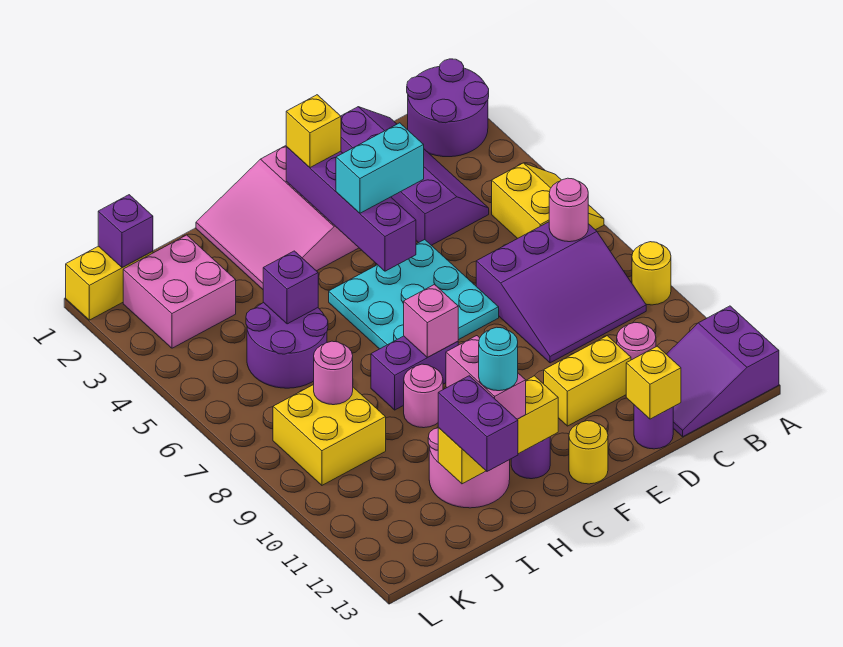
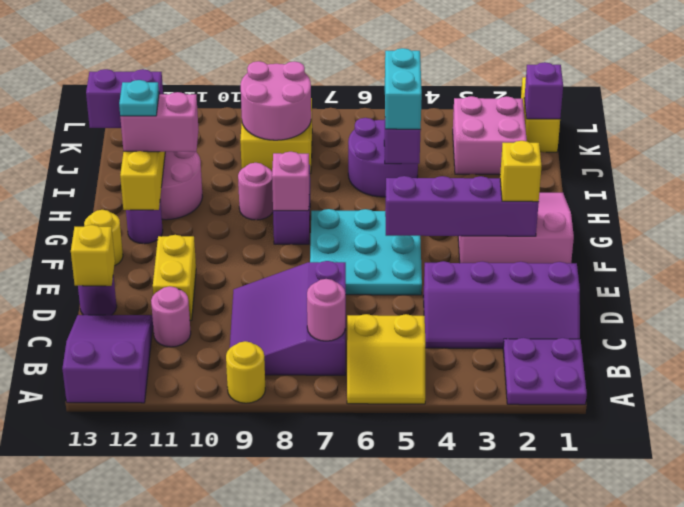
purple round brick A1:B2 level 1 -> purple plate A1:B2 level 1
cyan brick E4:F4 level 3 -> cyan brick I5:J5 level 3
cyan round brick H12 level 4 -> cyan plate H12 level 4
pink round brick J8 level 2 -> pink round brick J8:K9 level 2

